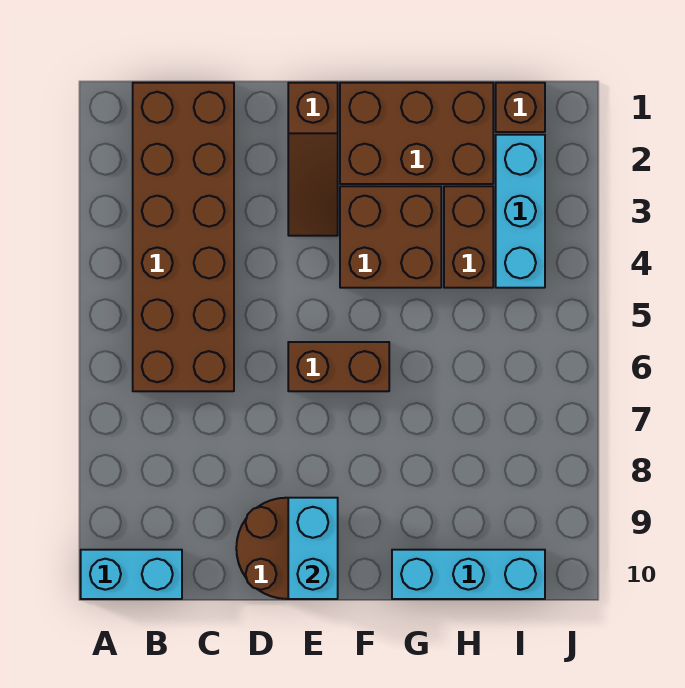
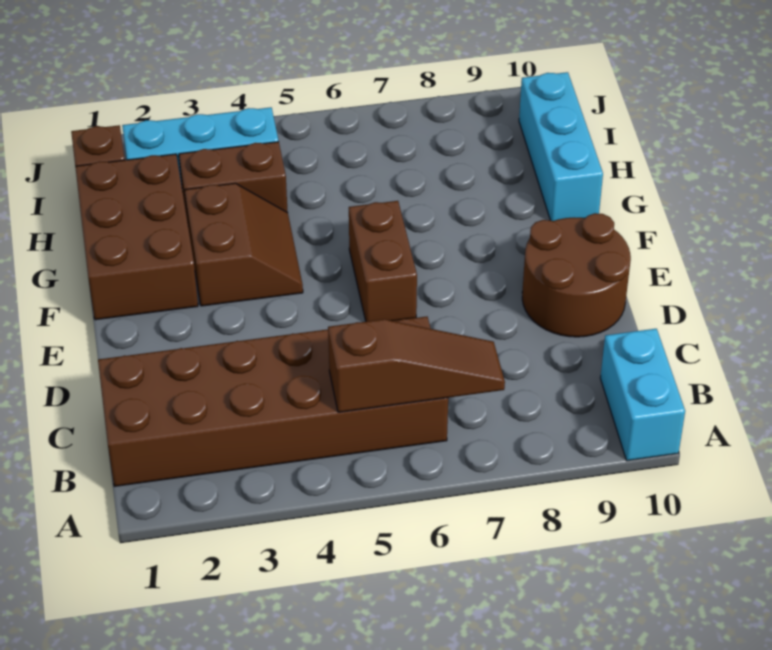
brown slope E1:E3 level 1 top 1 -> brown slope B5:B7 level 2 top 5
cyan brick E9:E10 level 2 -> none
brown brick F3:G4 level 1 -> brown slope F3:G4 level 1 top 3

